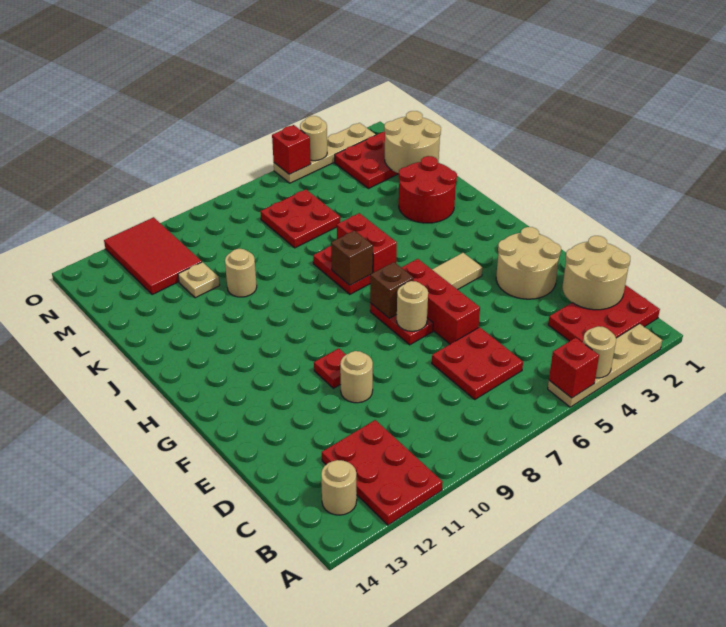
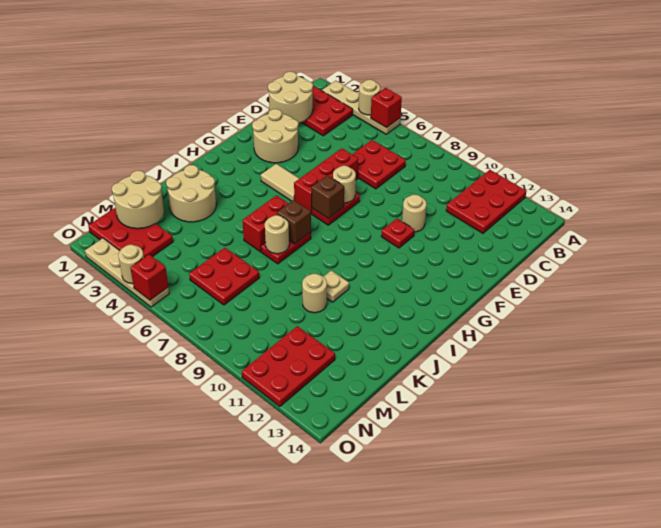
tan round brick B13 level 1 -> tan round brick J7 level 2
red round brick J2:K3 level 1 -> tan round brick J2:K3 level 1
tan plate L11 level 1 -> tan plate J10 level 1
red tile M11:O12 level 1 -> red plate M11:O12 level 1

